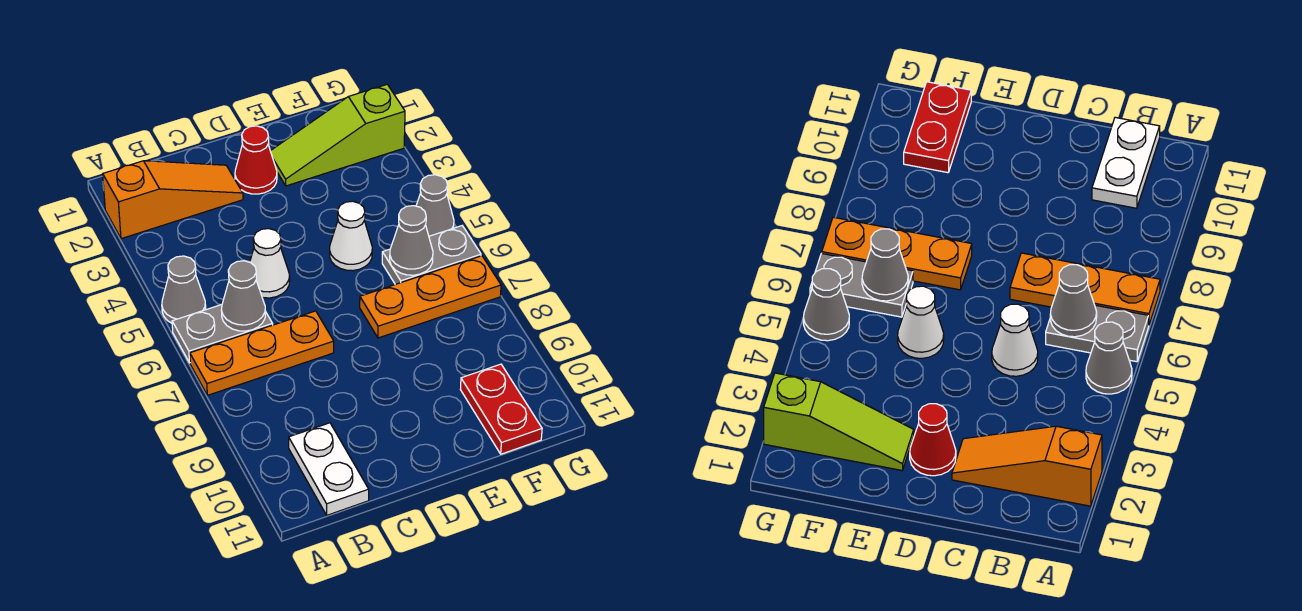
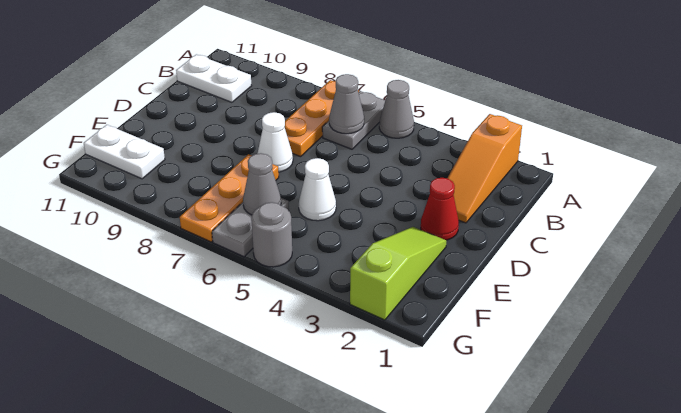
white cone C5 level 1 -> white cone D7 level 1
red plate F10:F11 level 1 -> white plate F10:F11 level 1
grey cone G5 level 1 -> grey round brick G5 level 1

